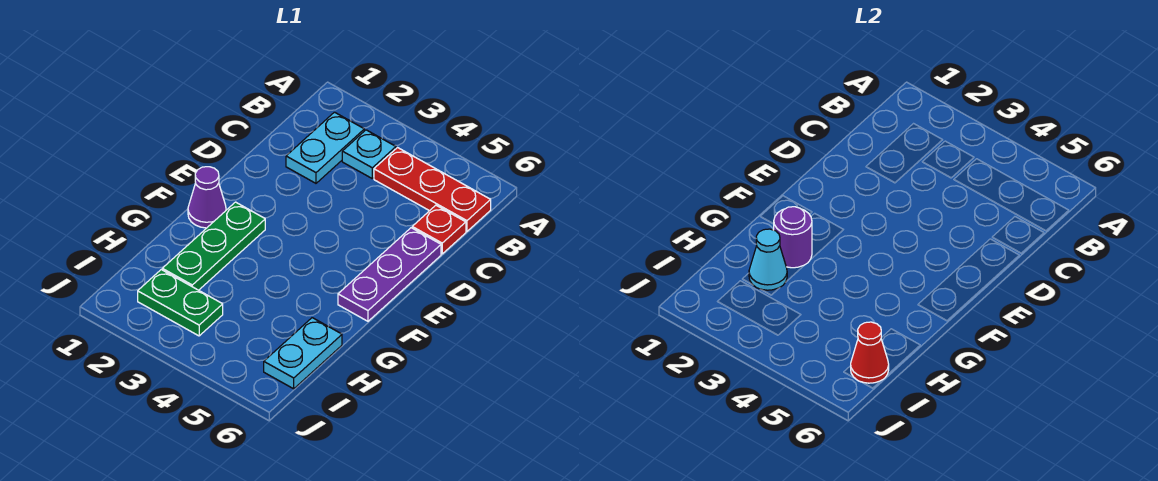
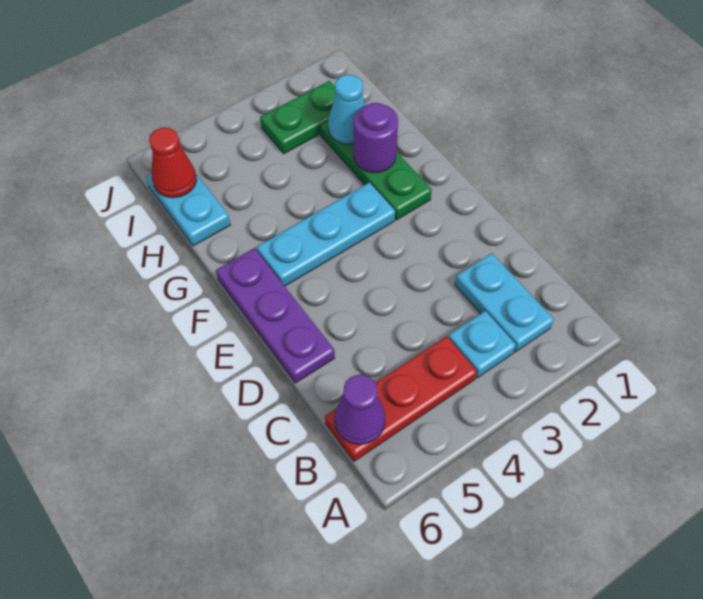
red plate C6 level 1 -> none
purple cone F1 level 1 -> purple cone B6 level 2
none -> cyan plate F3:F5 level 1

